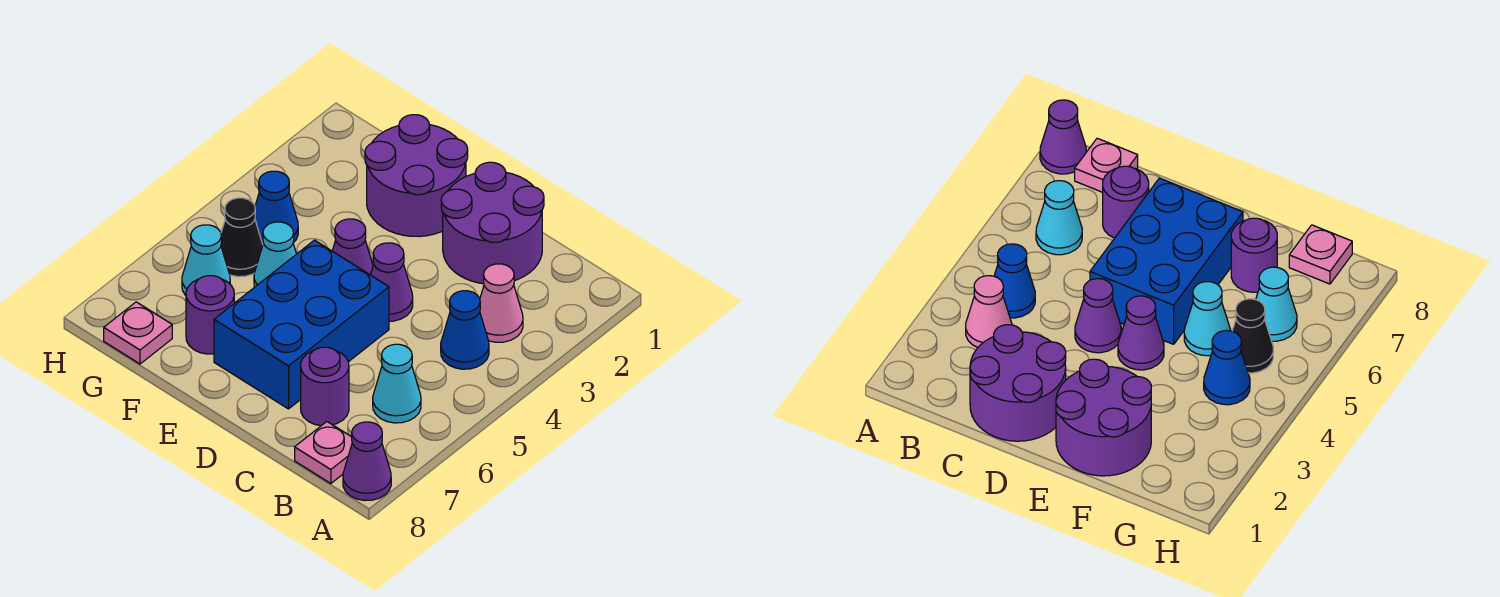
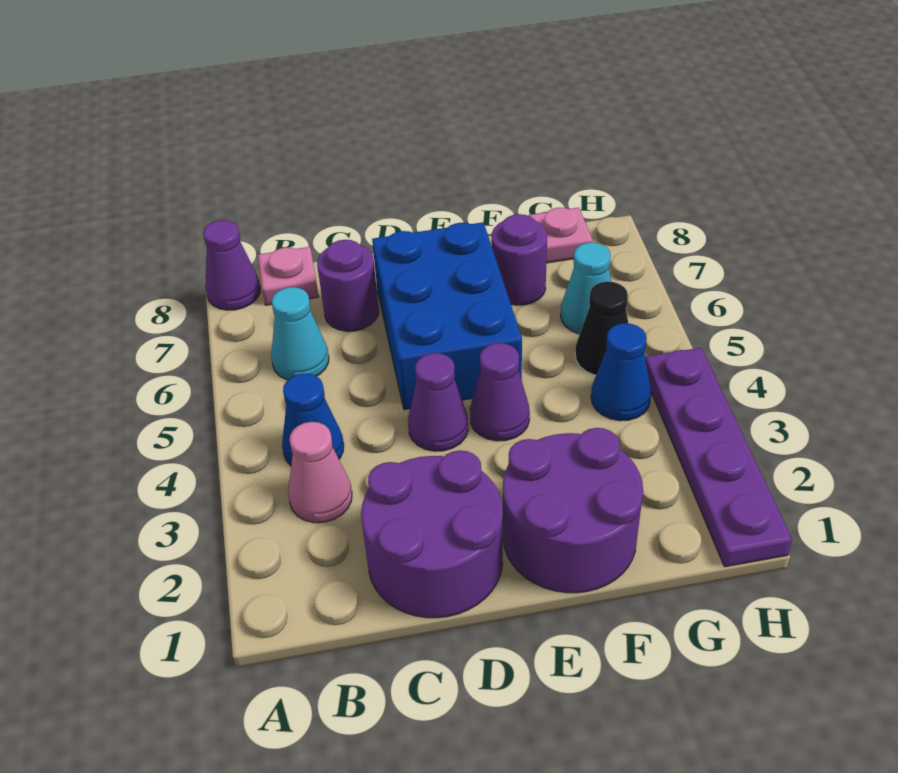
cyan cone F5 level 1 -> none
none -> purple plate H1:H4 level 1

